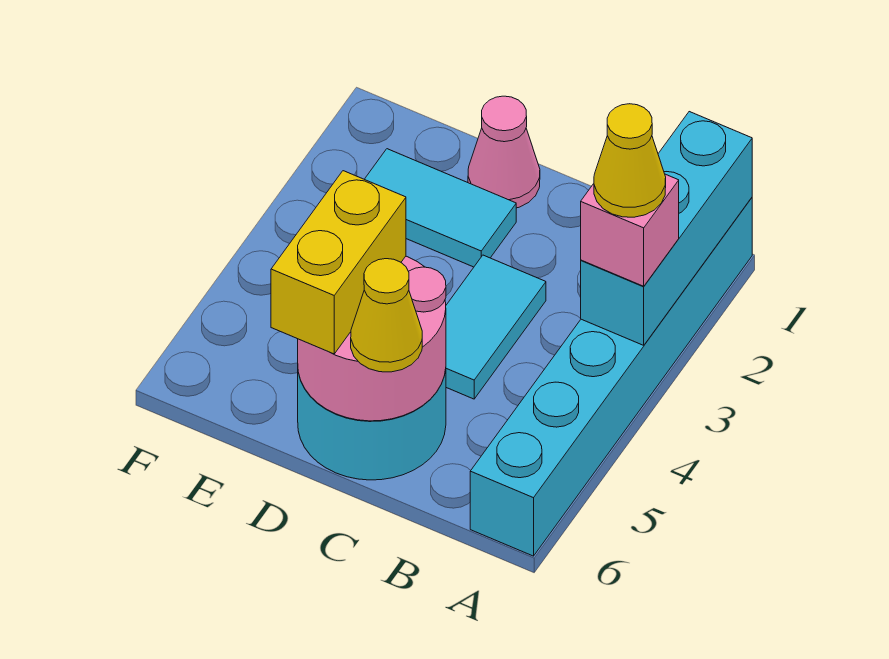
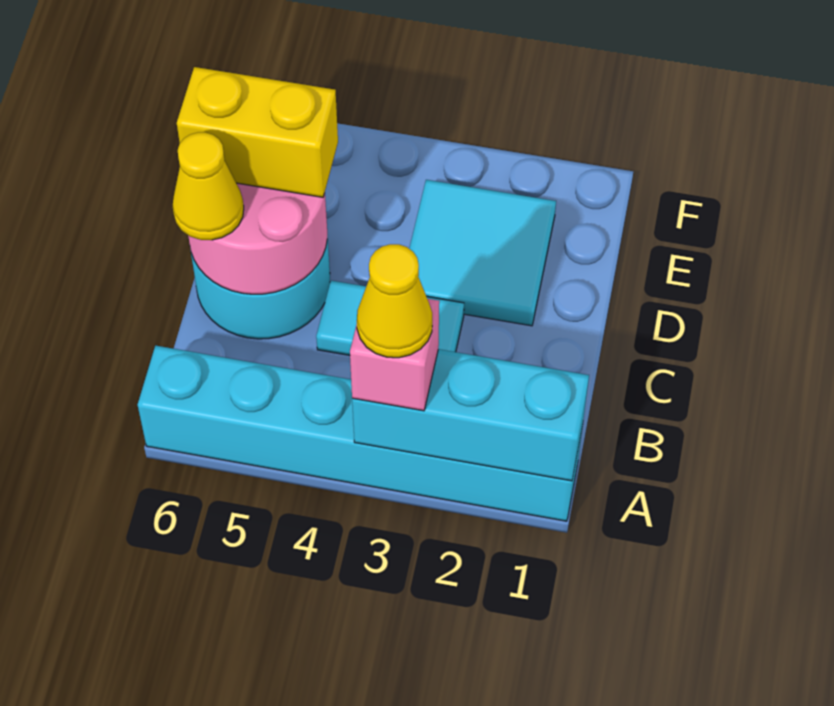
pink cone D1 level 1 -> none
cyan tile D2:E2 level 1 -> cyan tile D2:E3 level 1

